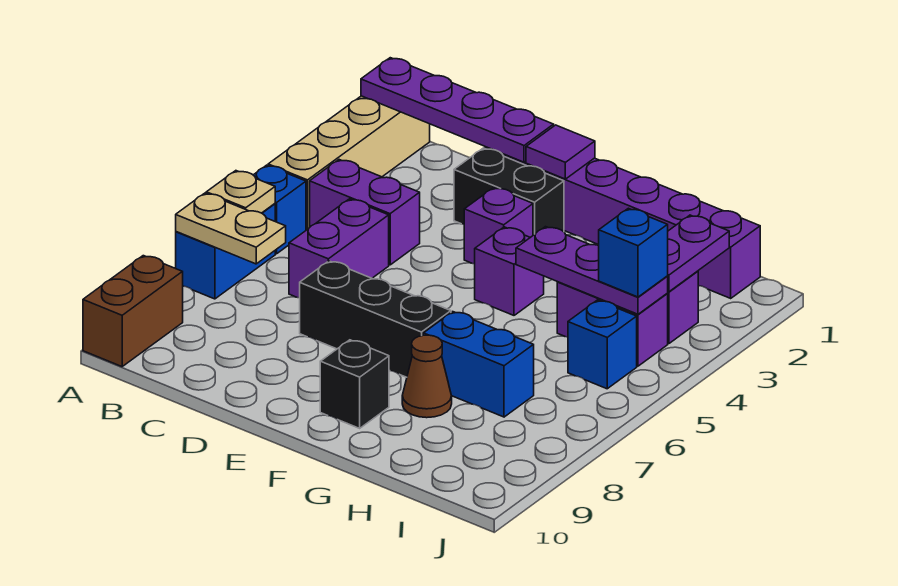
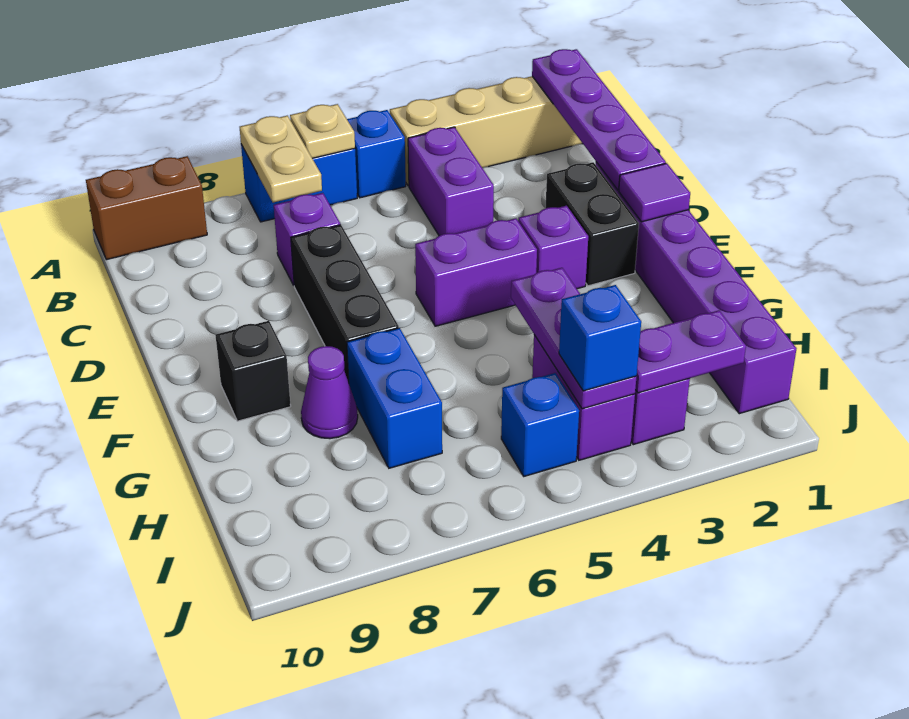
purple brick C5:C6 level 1 -> purple brick E4:E5 level 1
purple brick F4 level 1 -> purple brick C7 level 1
brown cone G8 level 1 -> purple cone G8 level 1

